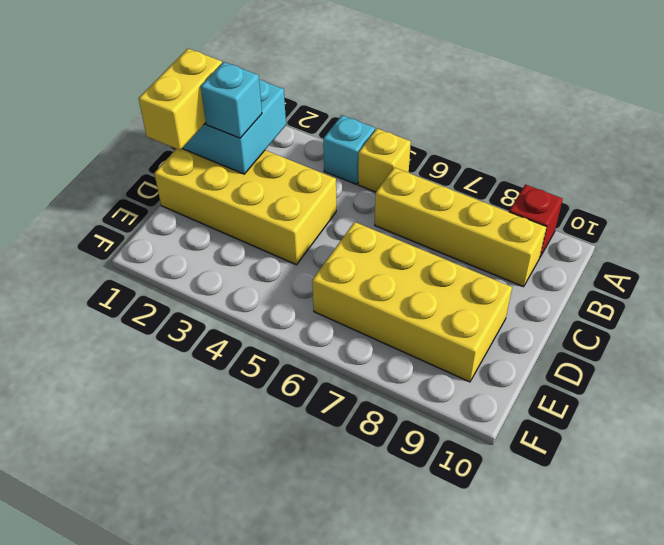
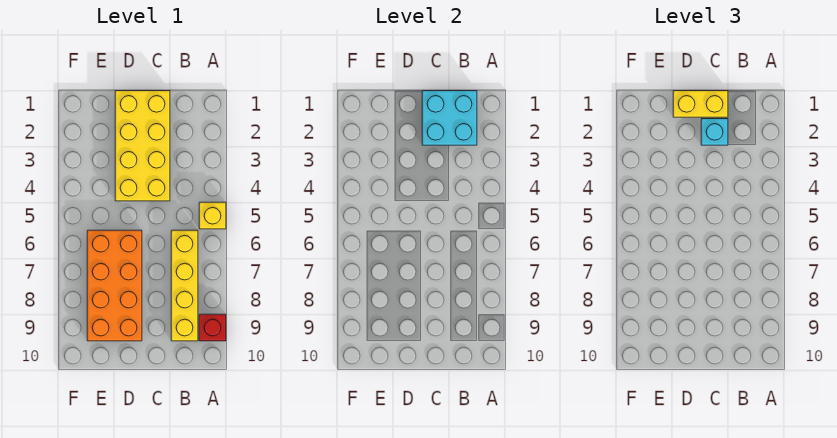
cyan brick A4 level 1 -> none
yellow brick D6:E9 level 1 -> orange brick D6:E9 level 1

